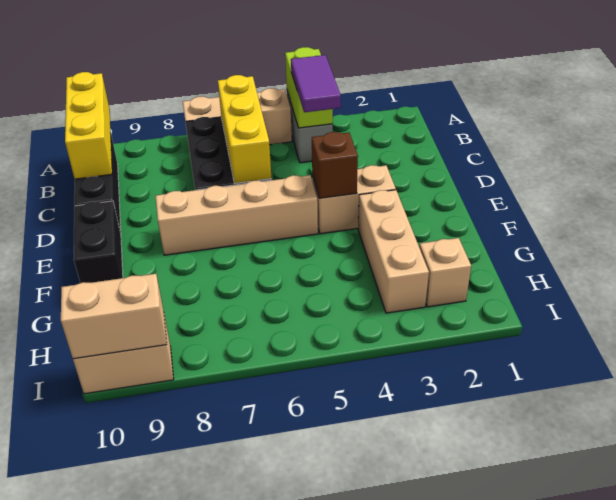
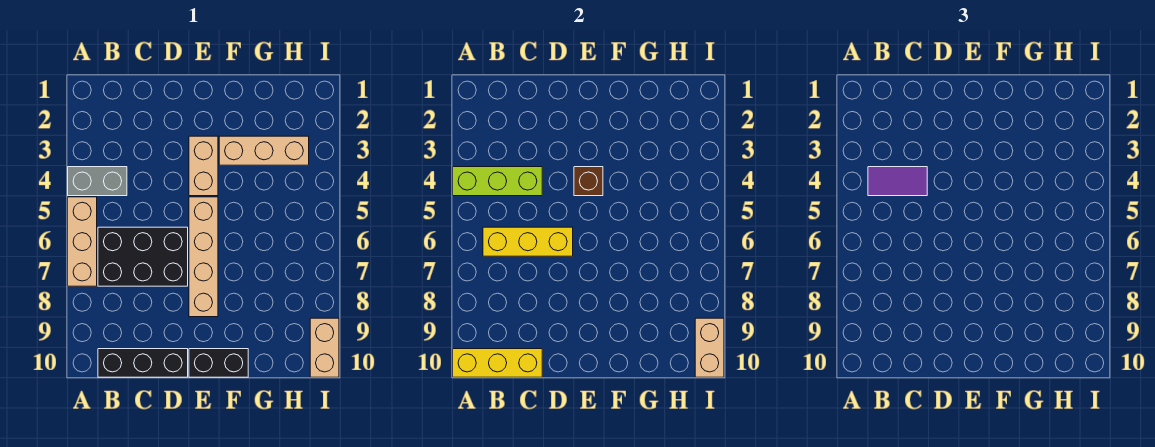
lime brick A4:B4 level 2 -> lime brick A4:C4 level 2
tan brick H2 level 1 -> none

